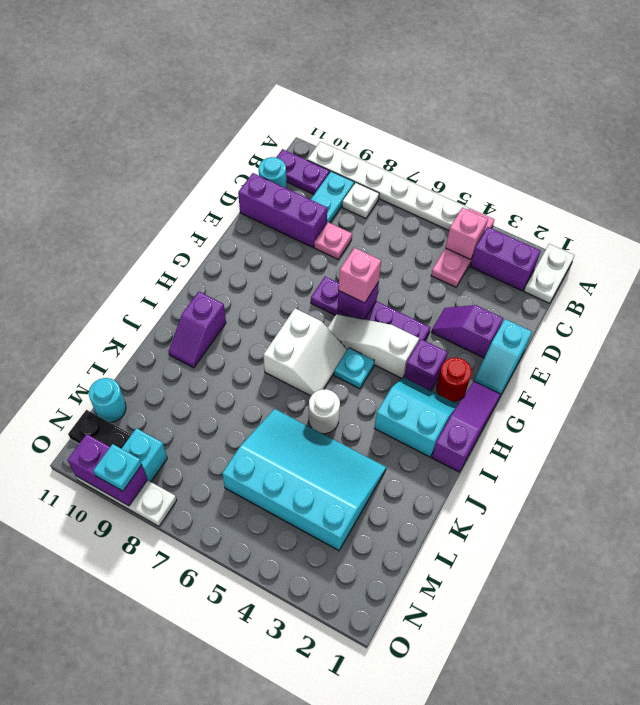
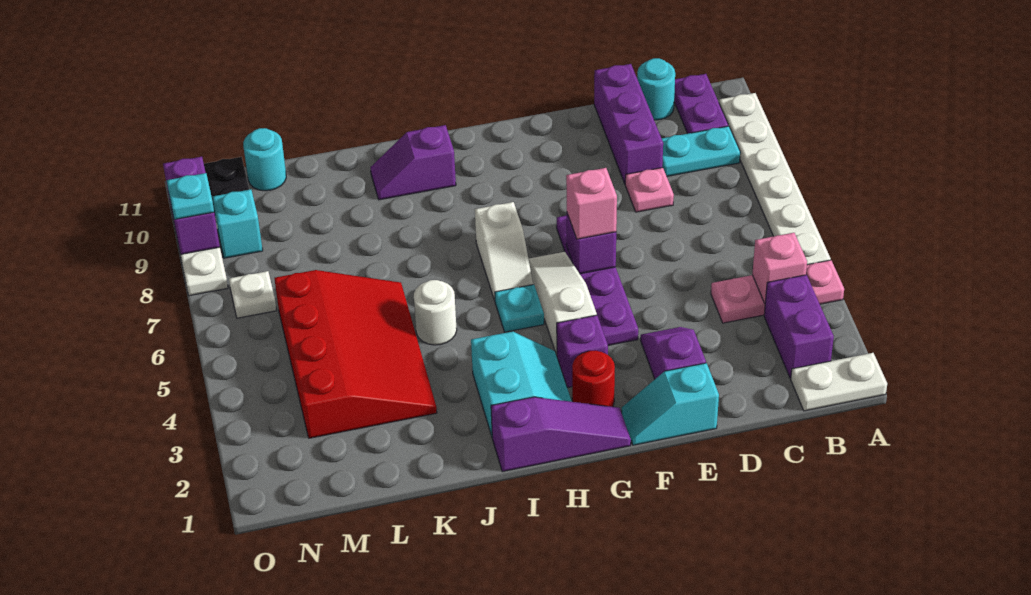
white plate B8 level 1 -> white plate N7 level 1
white slope H6:I7 level 1 top 7 -> white slope H6:H7 level 1 top 7
cyan slope K3:M6 level 1 top M -> red slope K3:M6 level 1 top M

